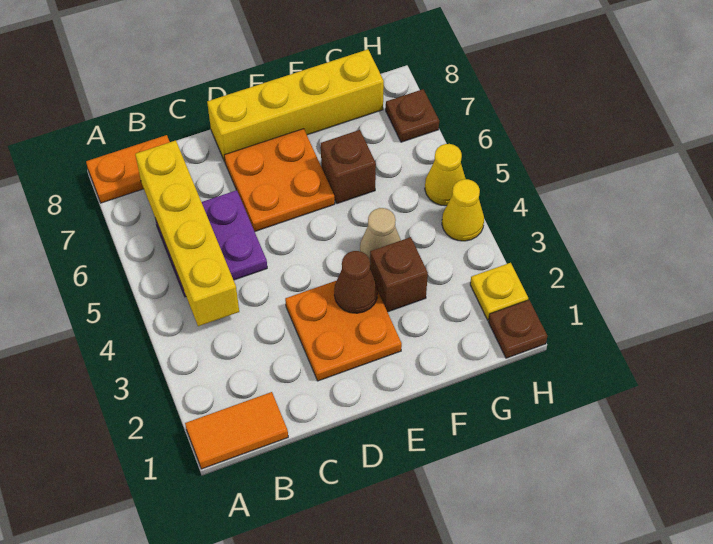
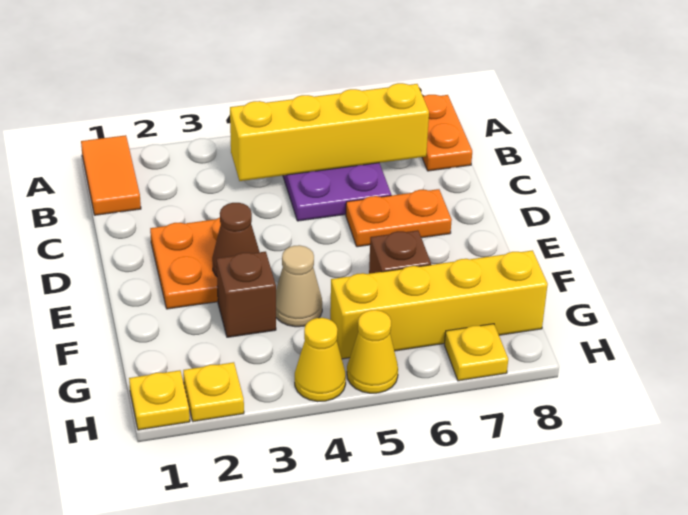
orange plate D6:E7 level 1 -> orange plate D6:D7 level 1
yellow brick D8:G8 level 1 -> yellow brick G5:G8 level 1
brown plate H1 level 1 -> yellow plate H1 level 1
brown plate H7 level 1 -> yellow plate H7 level 1

